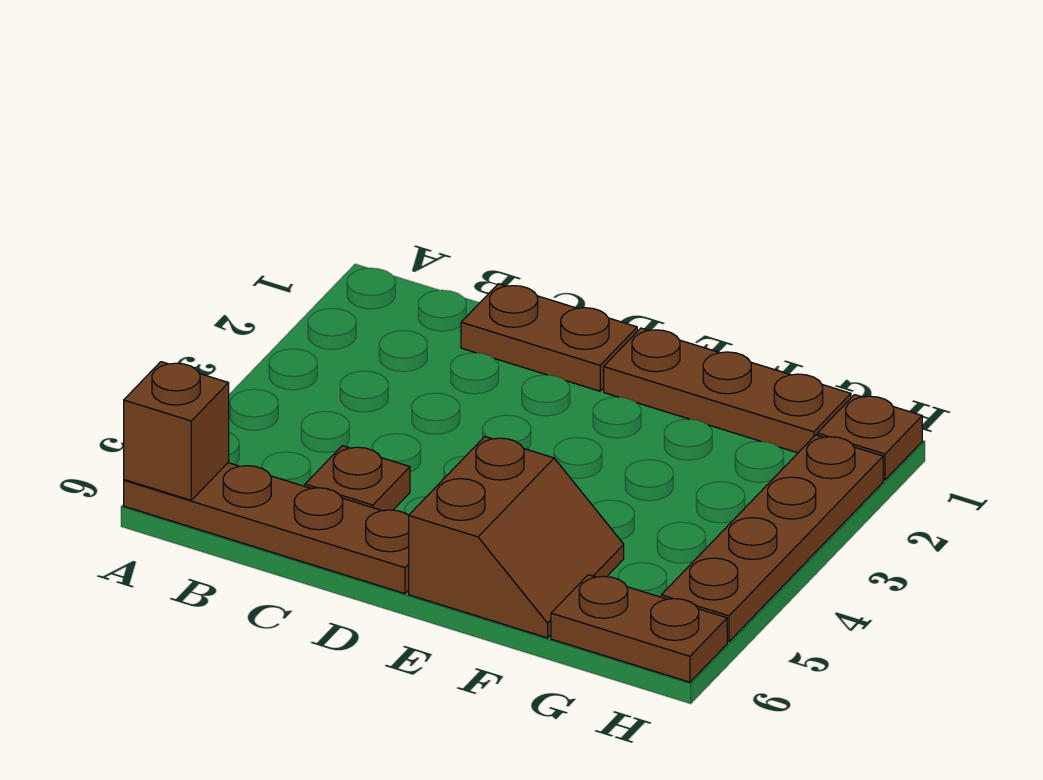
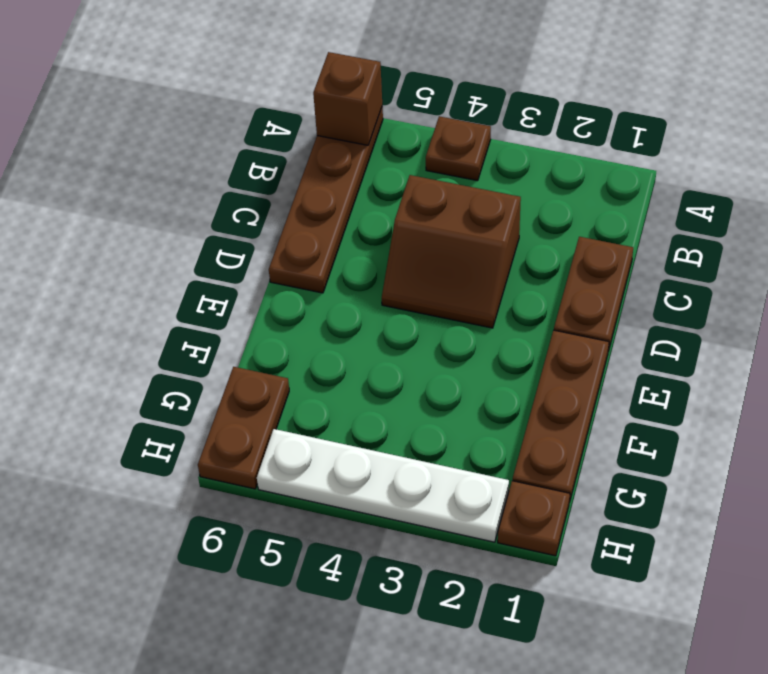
brown plate C5 level 1 -> brown plate A4 level 1
brown slope E5:F6 level 1 top E -> brown slope C3:D4 level 1 top C
brown plate H2:H5 level 1 -> white plate H2:H5 level 1

